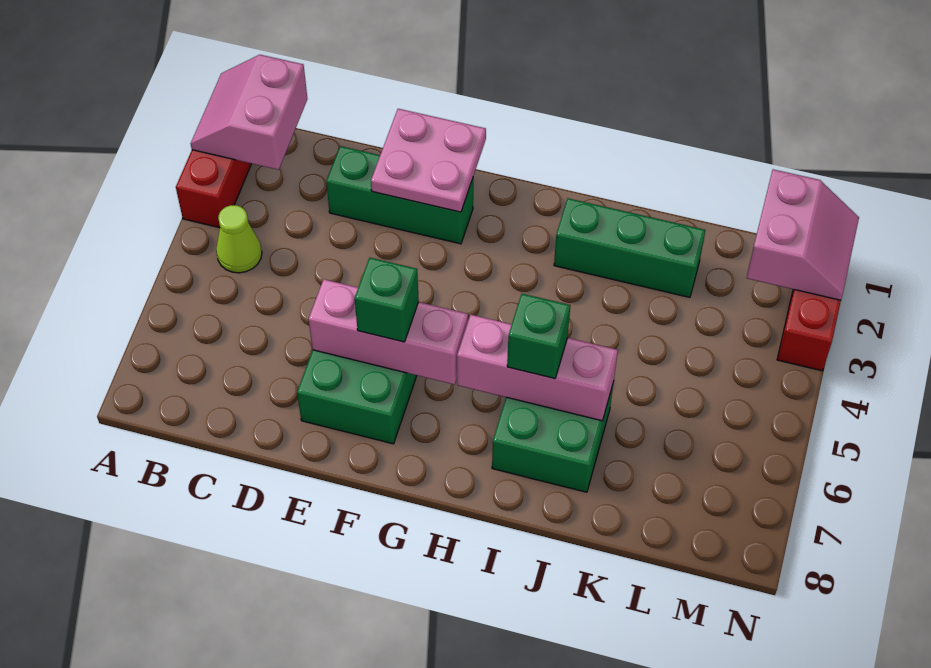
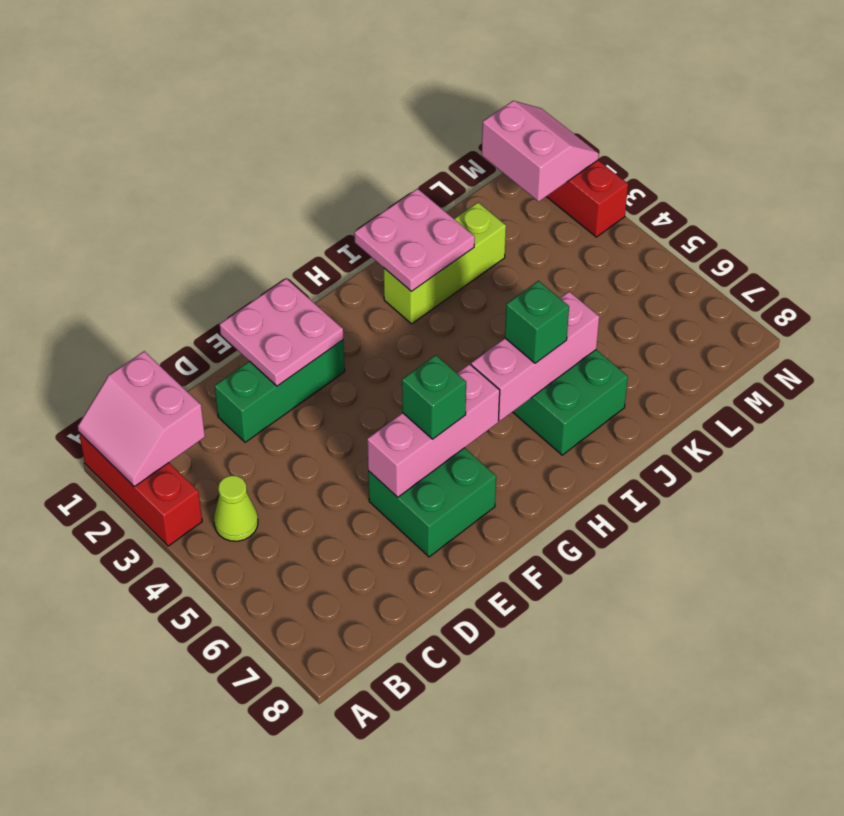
none -> pink plate I1:J2 level 2
green brick I2:K2 level 1 -> lime brick I2:K2 level 1

